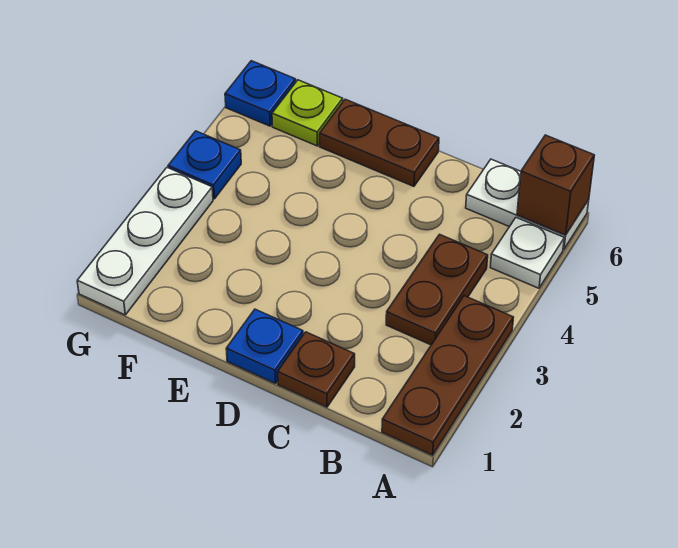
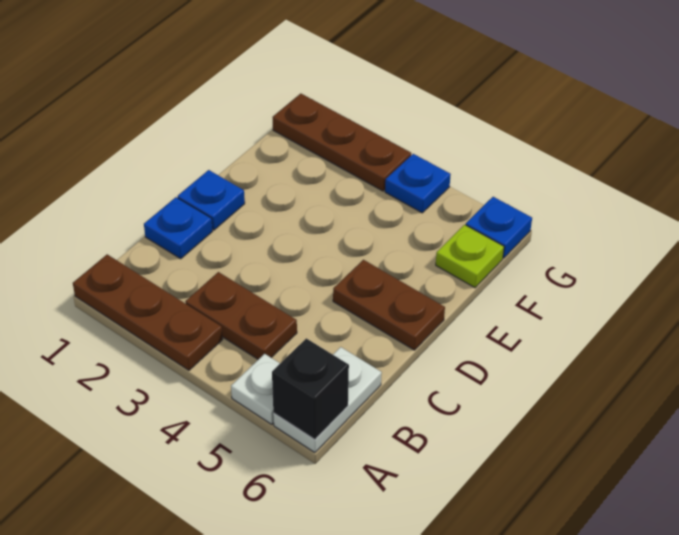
brown brick A6 level 2 -> black brick A6 level 2
brown plate C1 level 1 -> blue plate C1 level 1
brown plate D6:E6 level 1 -> brown plate D5:D6 level 1
white plate G1:G3 level 1 -> brown plate G1:G3 level 1

